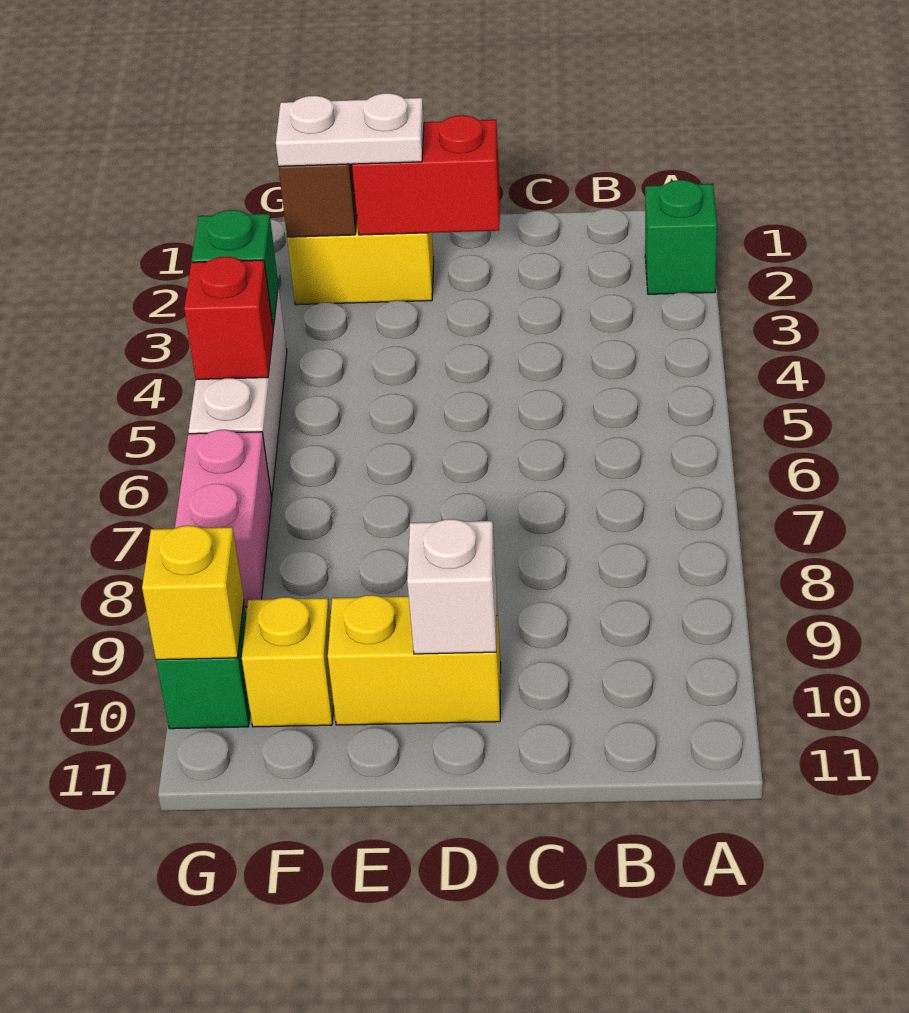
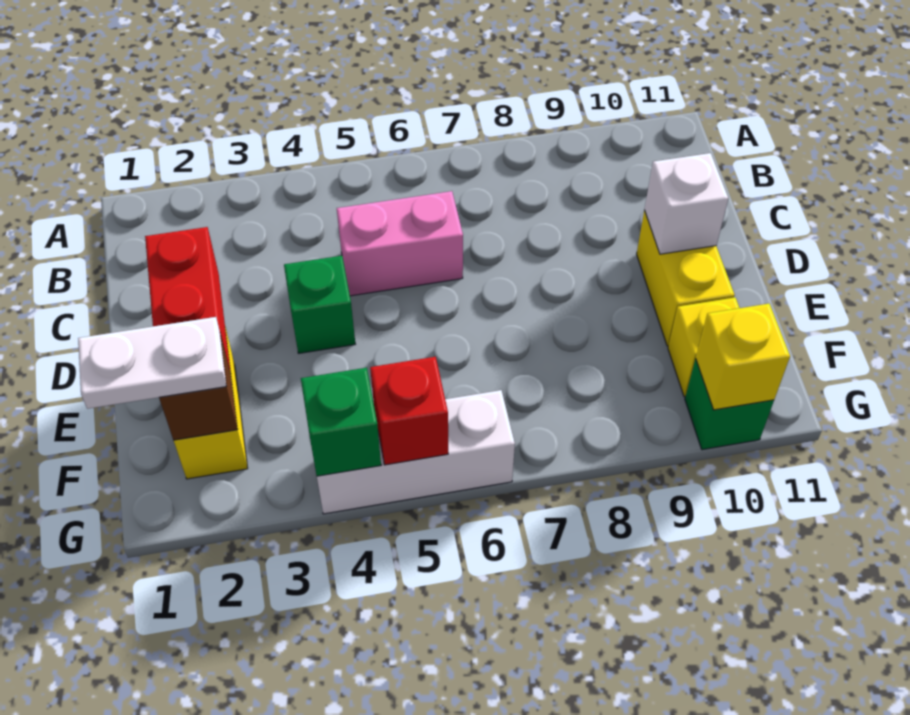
green brick A2 level 1 -> green brick D4 level 1
white plate E2:F2 level 3 -> white plate F1:F2 level 3
pink brick G7:G8 level 1 -> pink brick C5:C6 level 1

